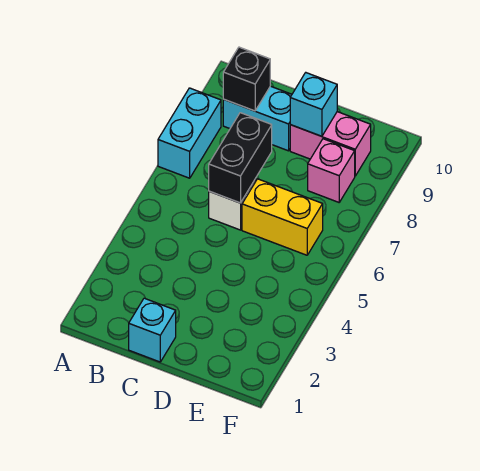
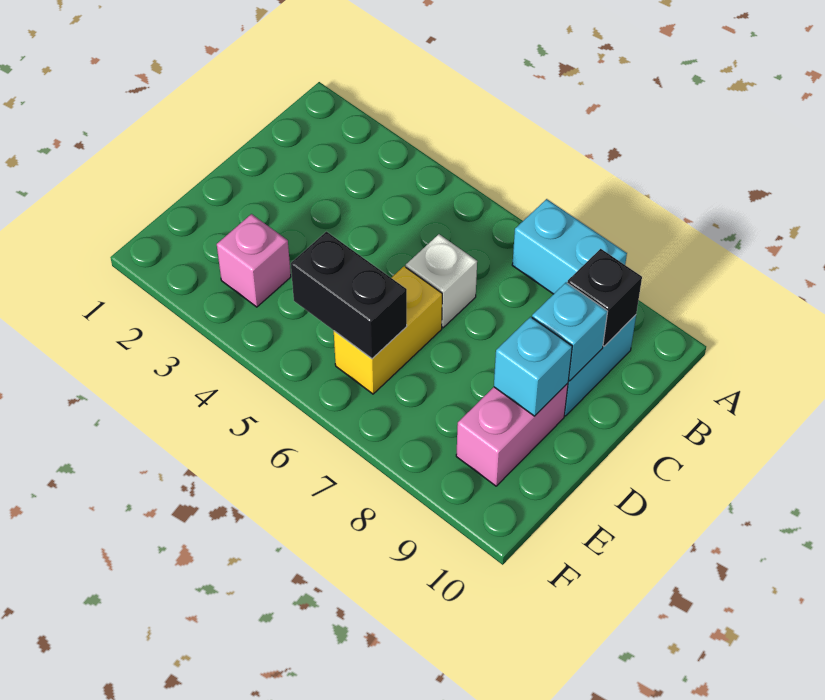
cyan brick C1 level 1 -> cyan brick C9 level 2
black brick C6:C7 level 2 -> black brick E5:E6 level 2
pink brick E8 level 1 -> pink brick E3 level 1

